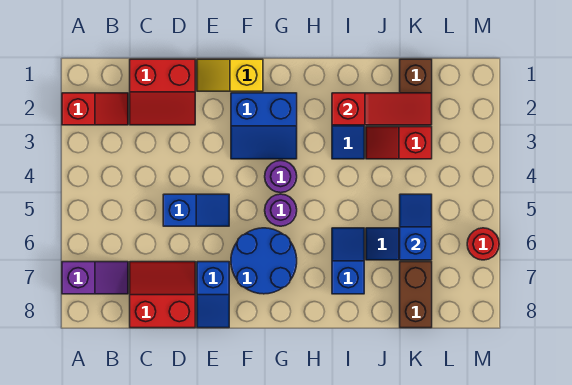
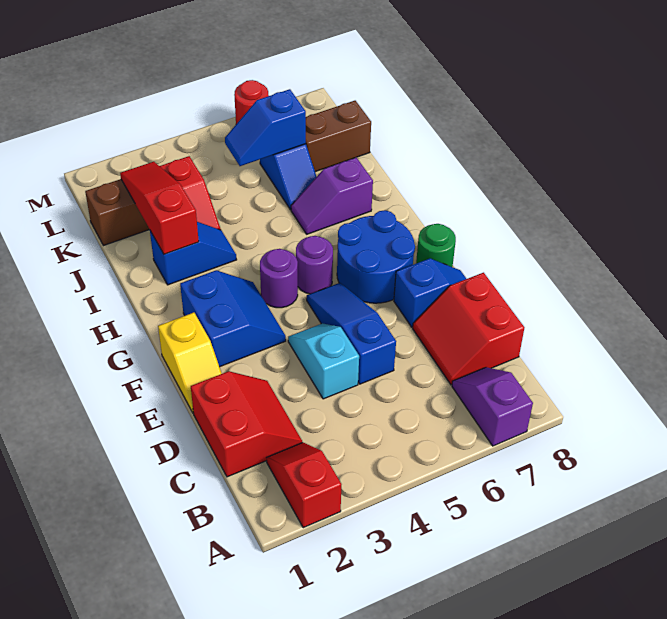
none -> cyan slope D4:E4 level 1 top D
blue slope D5:E5 level 1 top D -> blue slope D5:F5 level 1 top D
none -> green round brick F8 level 1
blue slope I6:I7 level 1 top 7 -> purple slope I6:I7 level 1 top 7

